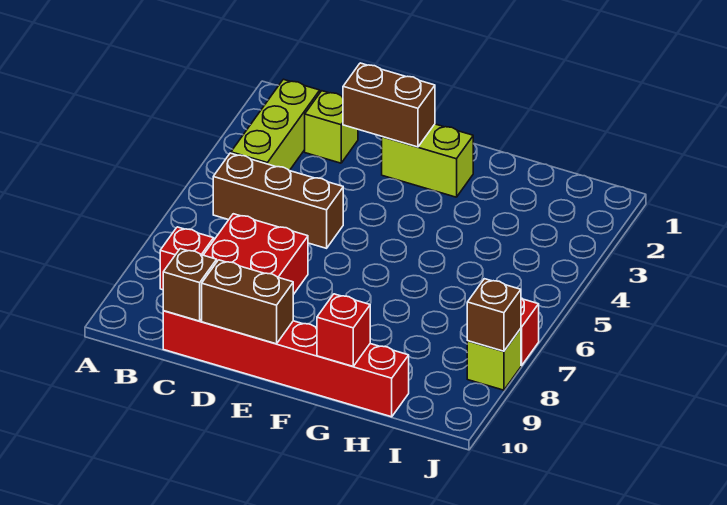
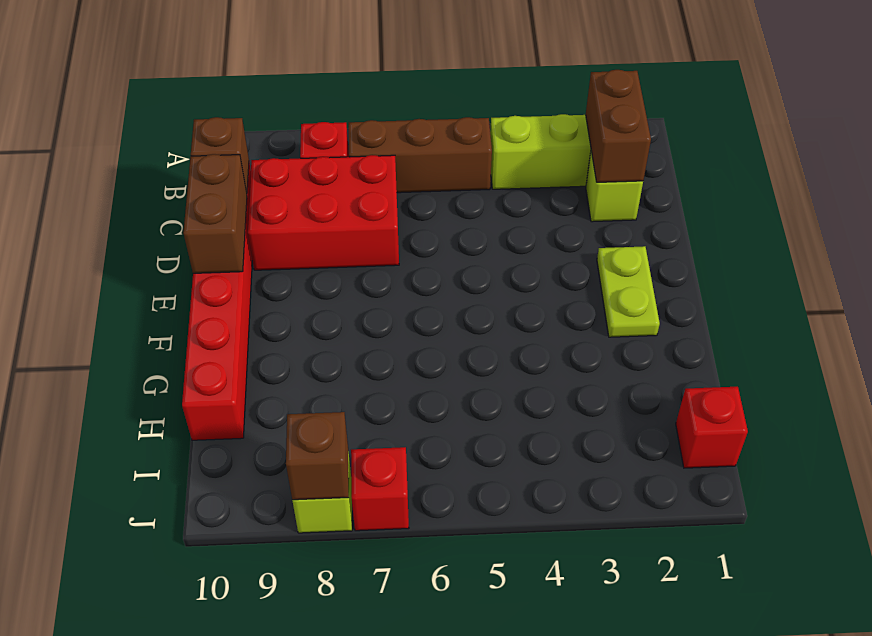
brown brick B5:D5 level 1 -> brown brick B5:B7 level 1
brown brick D2:E2 level 2 -> brown brick B2:C2 level 2
lime brick E2:F2 level 1 -> lime plate E2:F2 level 1
red brick G10 level 2 -> red brick I1 level 1

